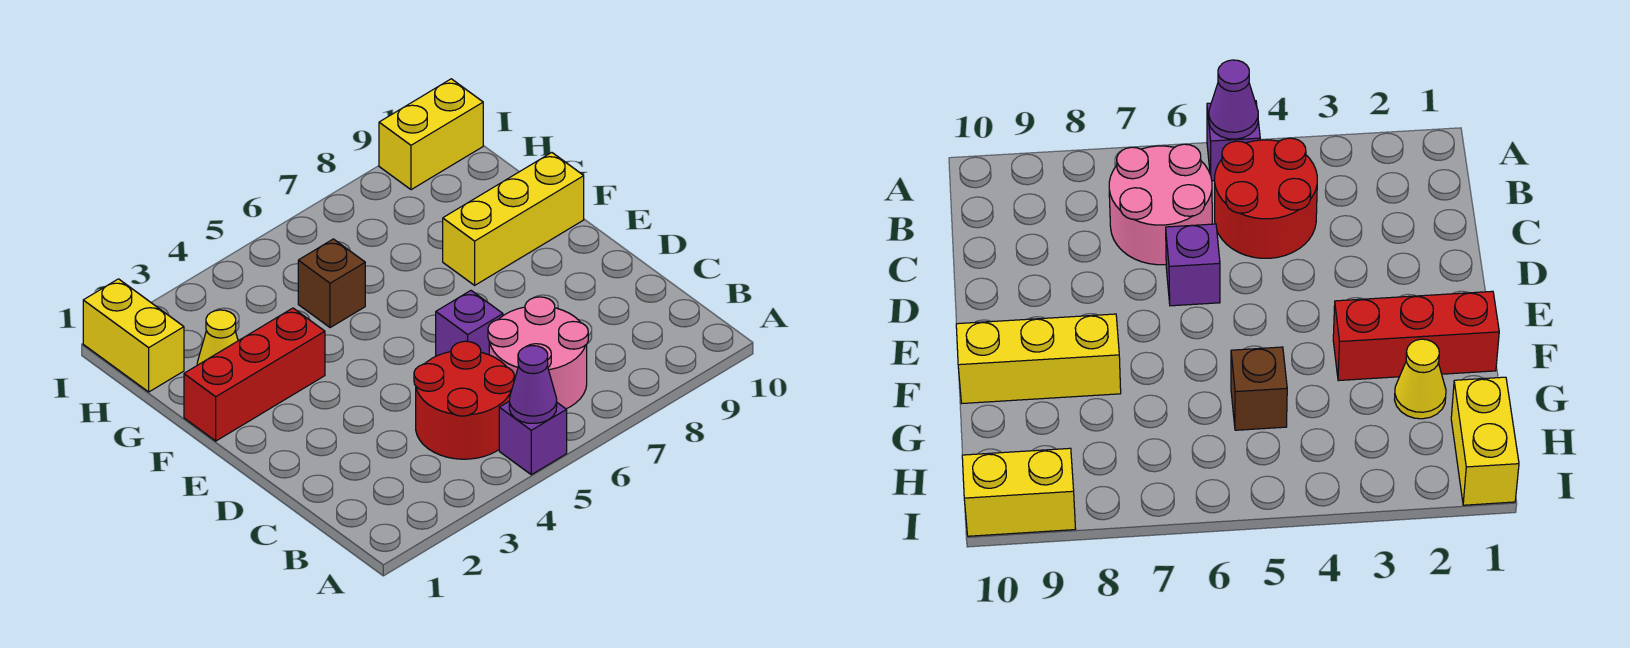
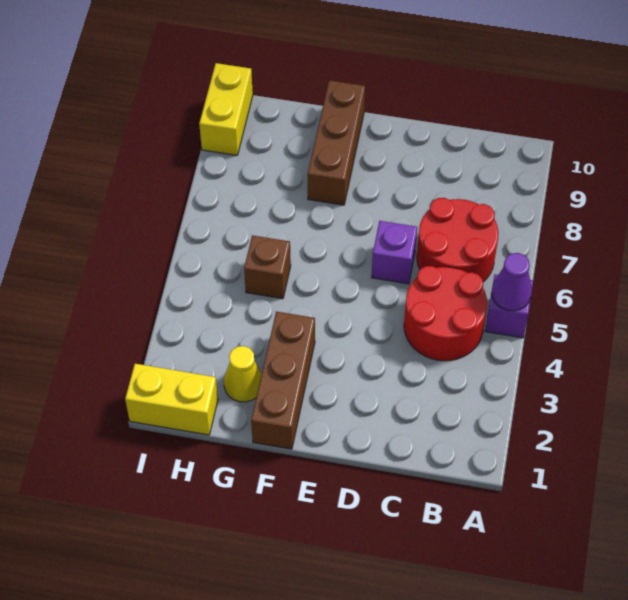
pink round brick B6:C7 level 1 -> red round brick B6:C7 level 1
red brick F1:F3 level 1 -> brown brick F1:F3 level 1
yellow brick F8:F10 level 1 -> brown brick F8:F10 level 1

